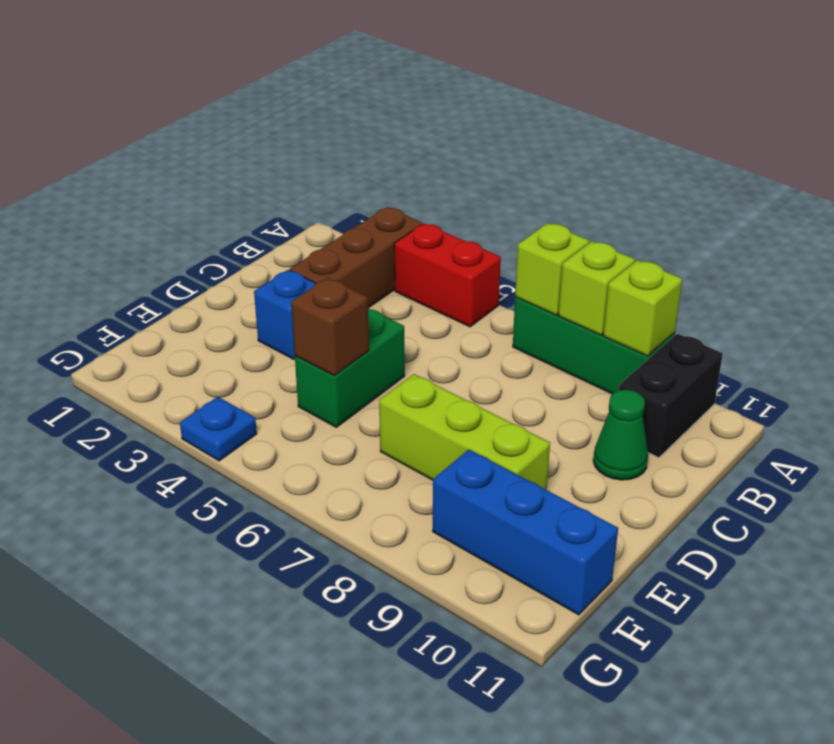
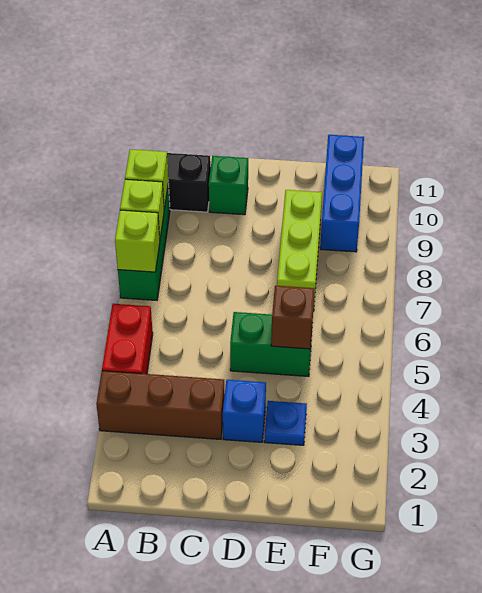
green cone C10 level 1 -> green brick C10 level 1
blue plate G4 level 1 -> blue plate E3 level 1

